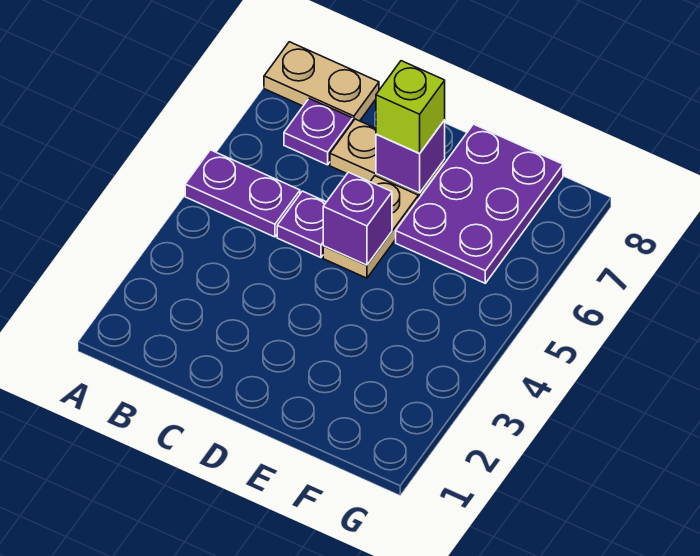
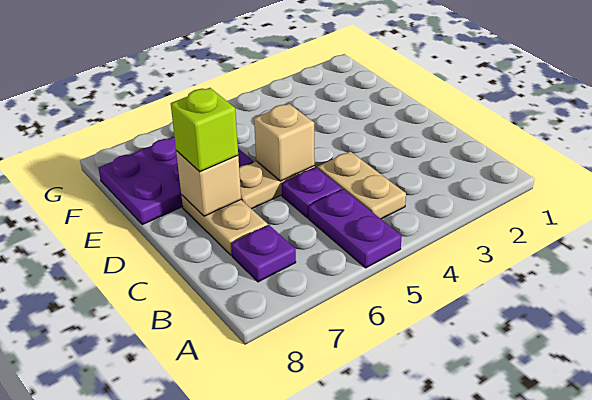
tan plate A8:B8 level 1 -> tan plate B4:C4 level 1
purple brick D5 level 2 -> tan brick D5 level 2
purple brick D7 level 2 -> tan brick D7 level 2

